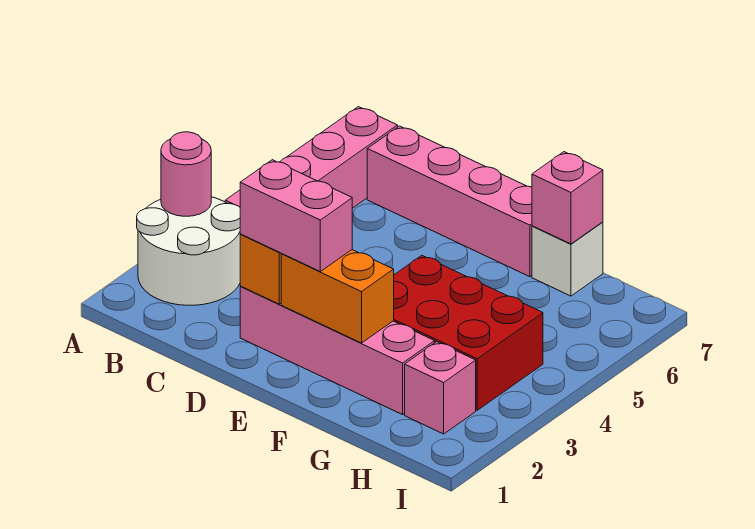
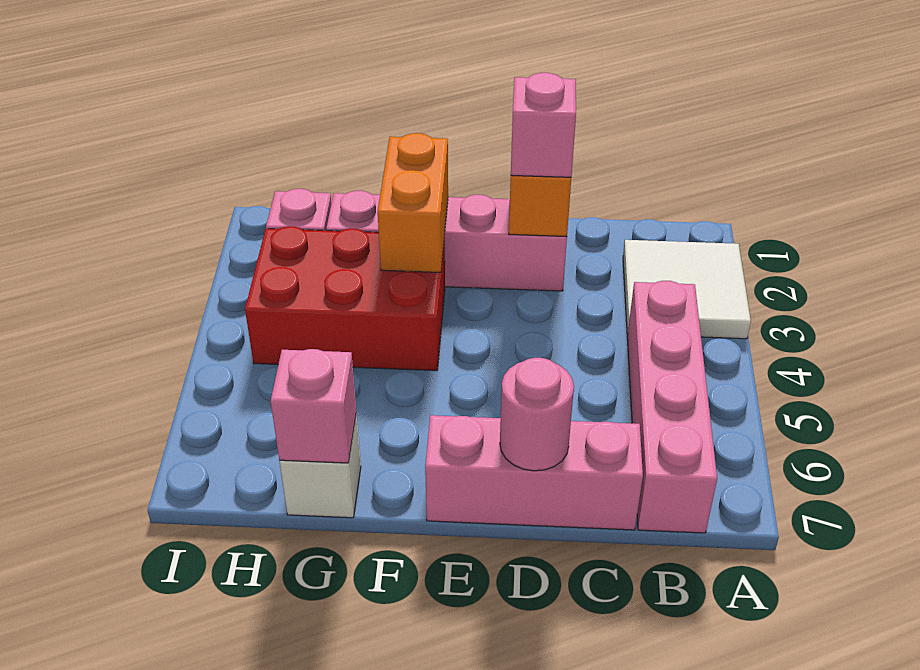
white round brick A2:B3 level 1 -> white tile A2:B3 level 1
pink round brick A3 level 2 -> pink round brick D7 level 2
pink brick C7:F7 level 1 -> pink brick C7:E7 level 1
pink brick D2:E2 level 3 -> pink brick D2 level 3
orange brick E2:F2 level 2 -> orange brick F2:F3 level 2

